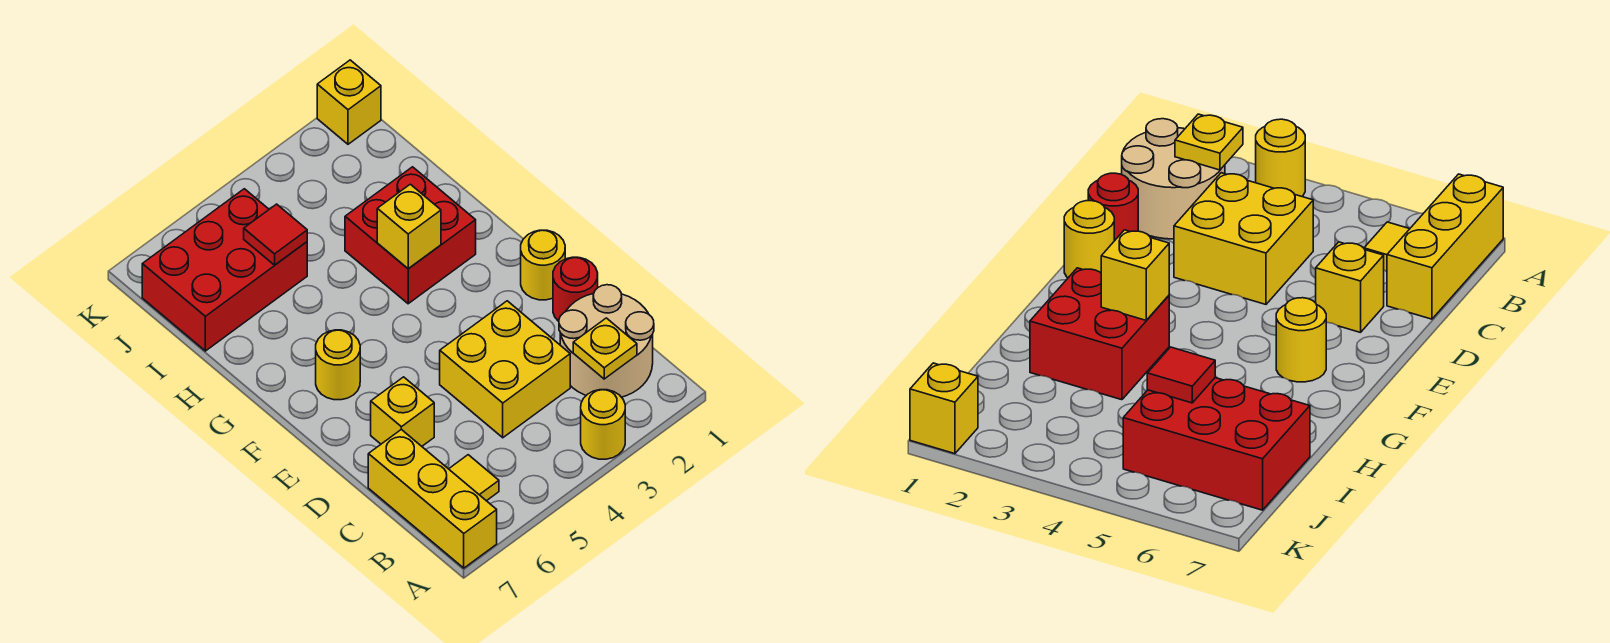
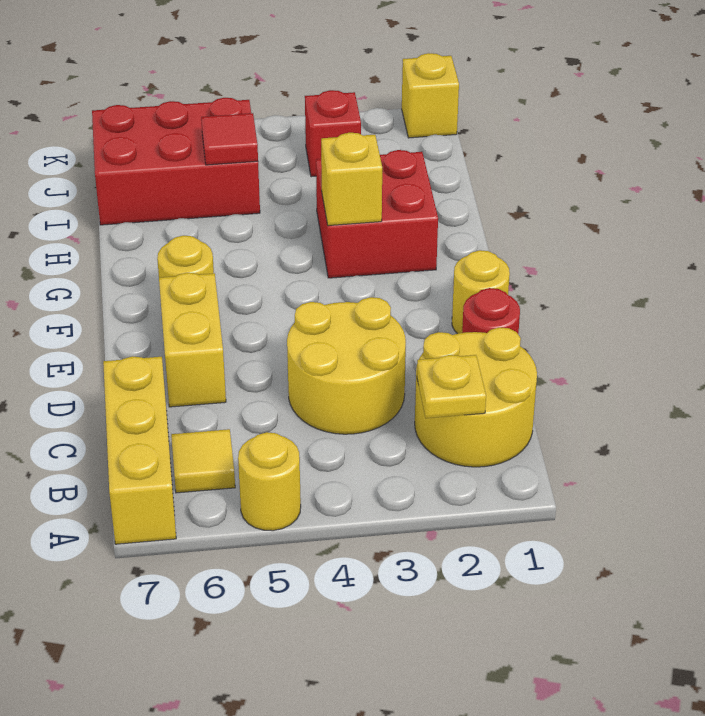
yellow round brick A3 level 1 -> yellow round brick A5 level 1
tan round brick B1:C2 level 1 -> yellow round brick B1:C2 level 1
yellow brick C3:D4 level 1 -> yellow round brick C3:D4 level 1
yellow brick D6 level 1 -> yellow brick D6:E6 level 1
none -> red brick J3 level 1

